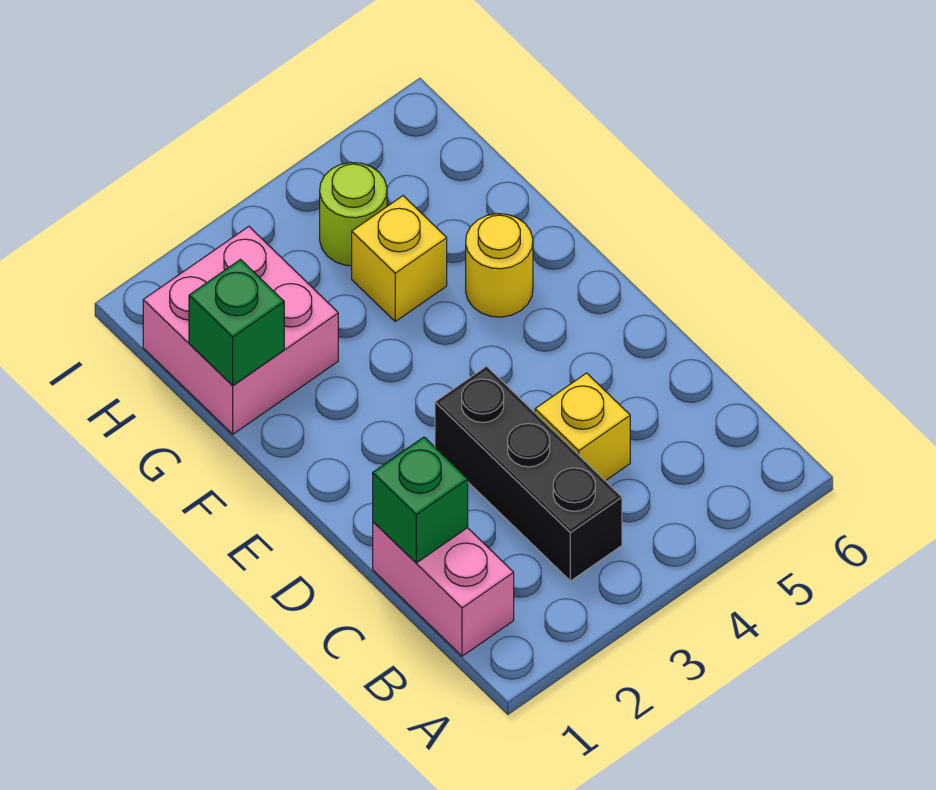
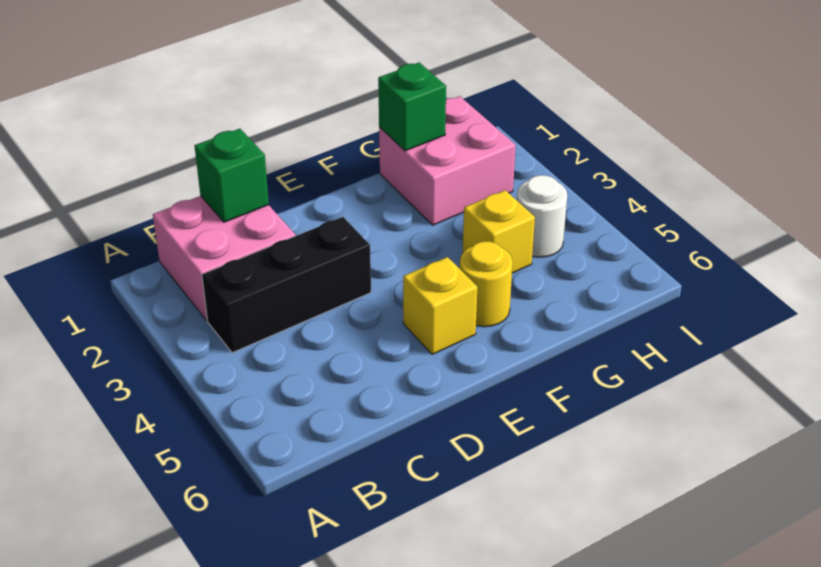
pink brick B1:C1 level 1 -> pink brick B1:C2 level 1
yellow brick C4 level 1 -> yellow brick E5 level 1
lime round brick H4 level 1 -> white round brick H4 level 1

